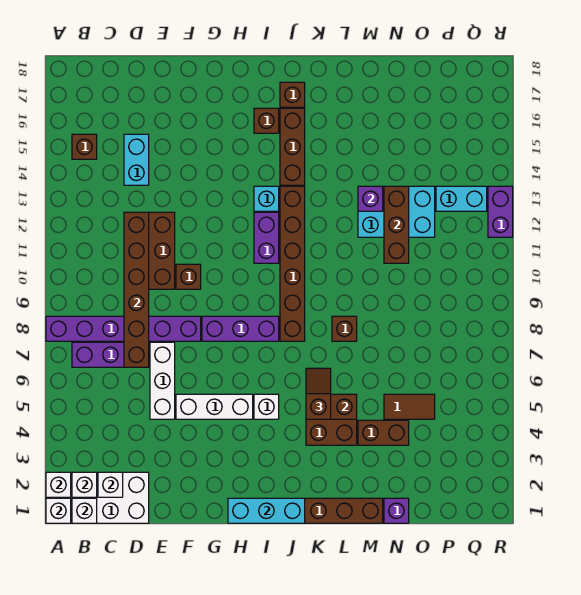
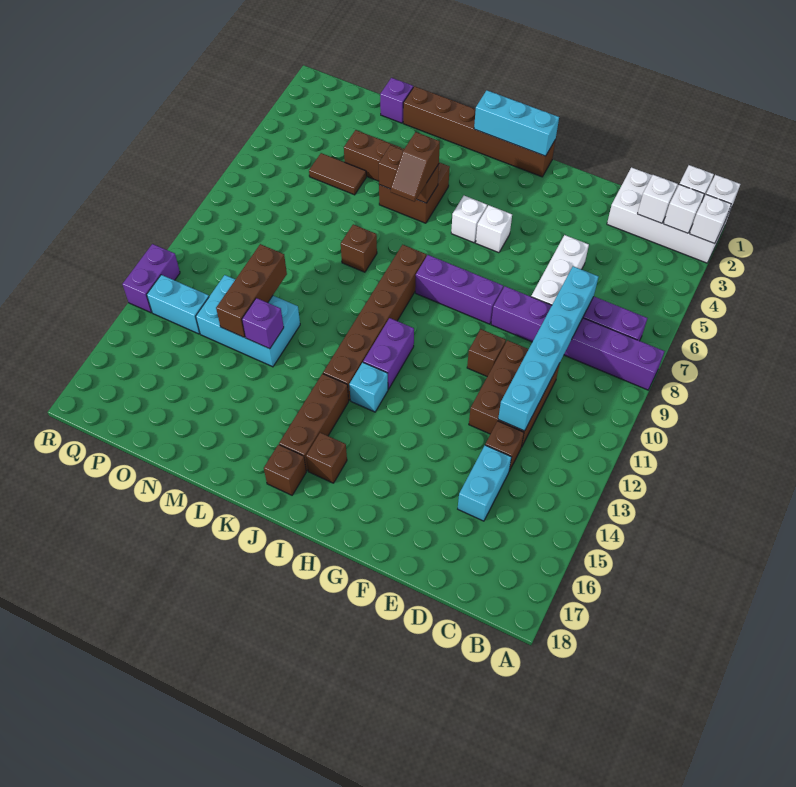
brown brick B15 level 1 -> brown brick D13 level 1
brown brick D7:D12 level 2 -> cyan brick D7:D12 level 2
white brick F5:H5 level 1 -> white brick H5 level 1

